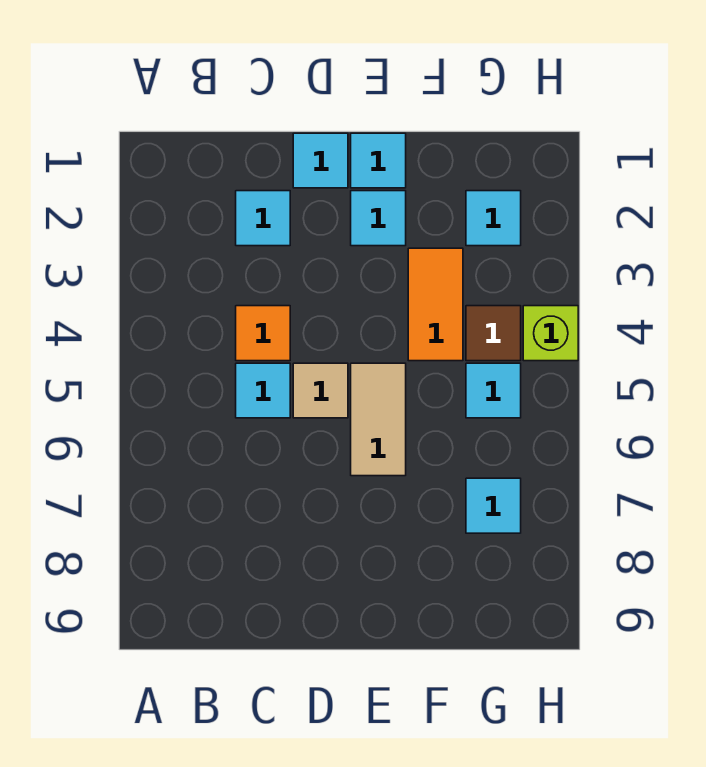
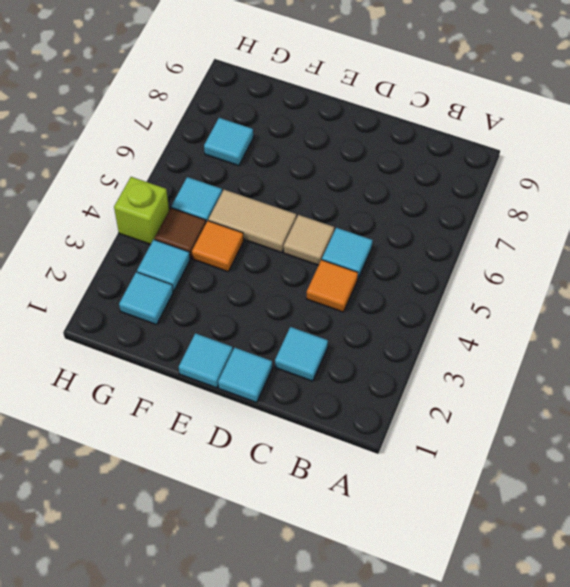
cyan tile E2 level 1 -> cyan tile G3 level 1
tan tile E5:E6 level 1 -> tan tile E5:F5 level 1
orange tile F3:F4 level 1 -> orange tile F4 level 1

